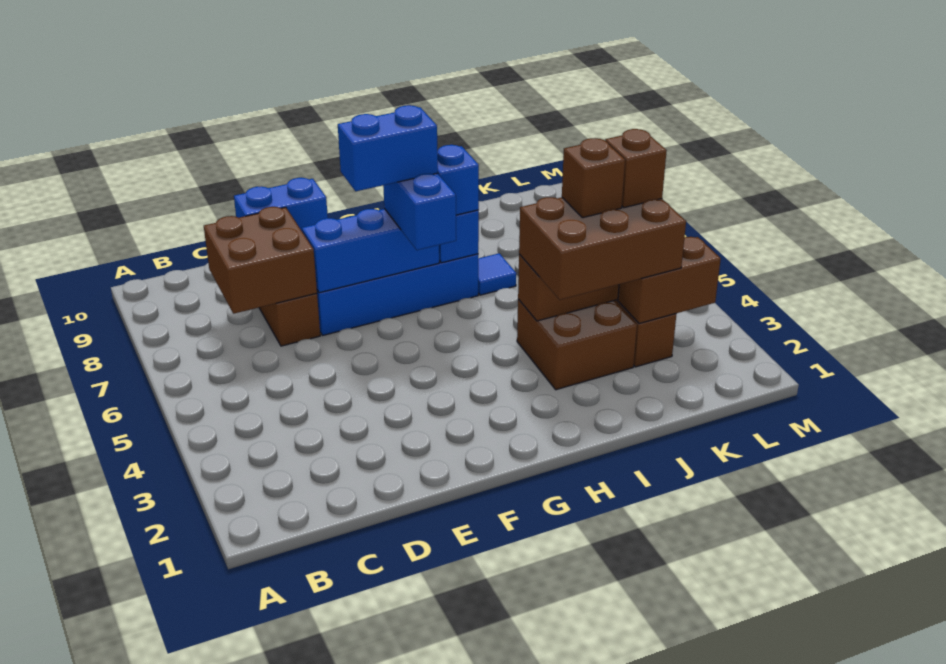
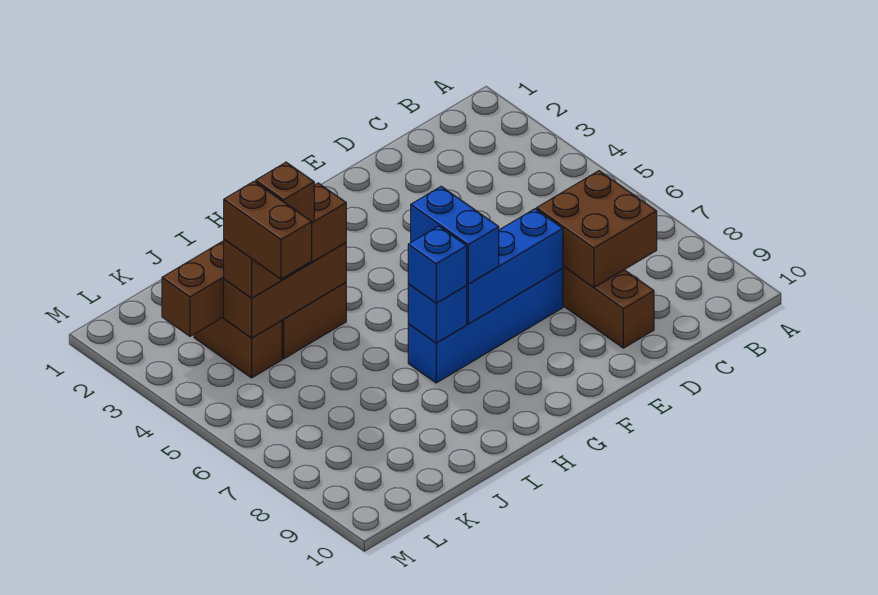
blue brick D9:E9 level 2 -> none
blue brick F7:G7 level 4 -> none
brown brick I3:K4 level 3 -> brown brick I4:K4 level 3
blue tile I7 level 1 -> none
brown brick K4 level 4 -> brown brick K4:K5 level 4

